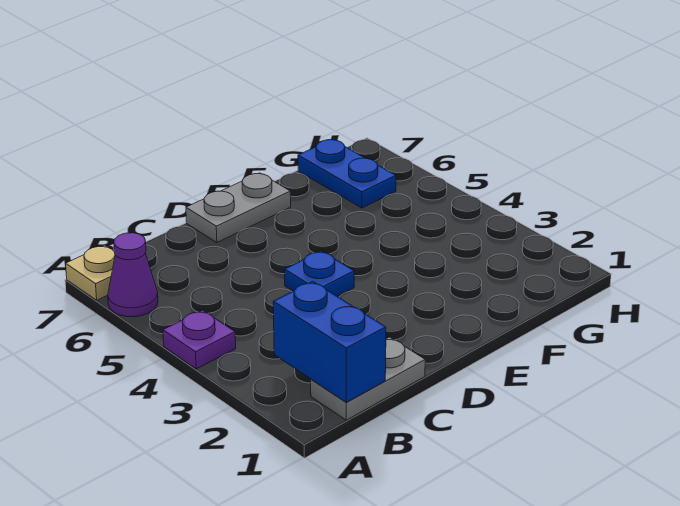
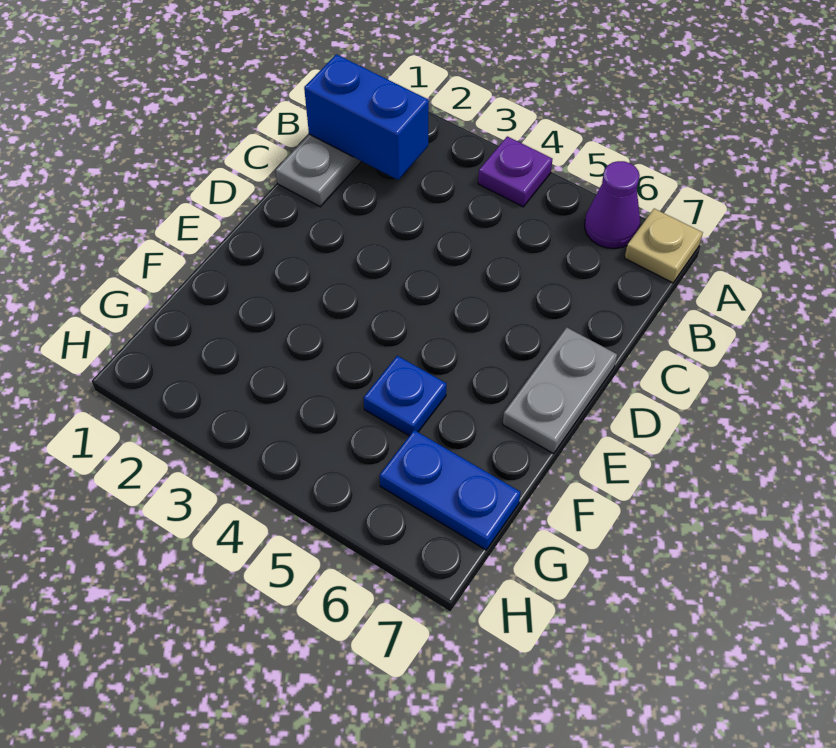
blue plate D4 level 1 -> blue plate F5 level 1

